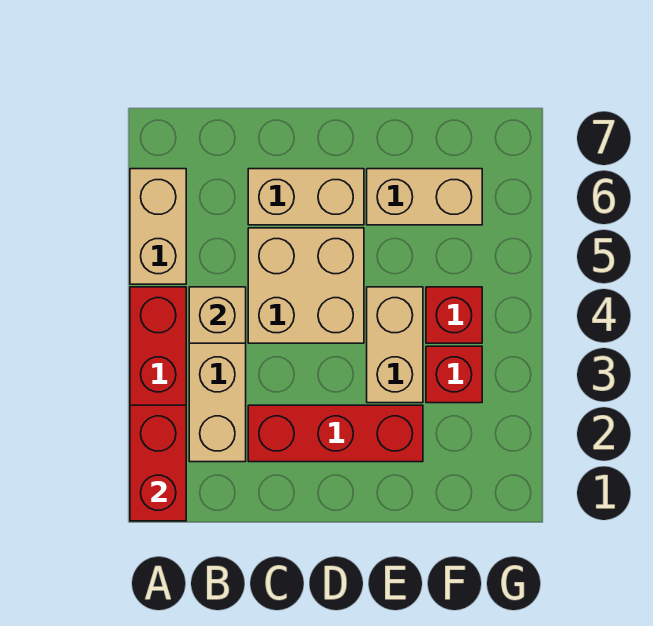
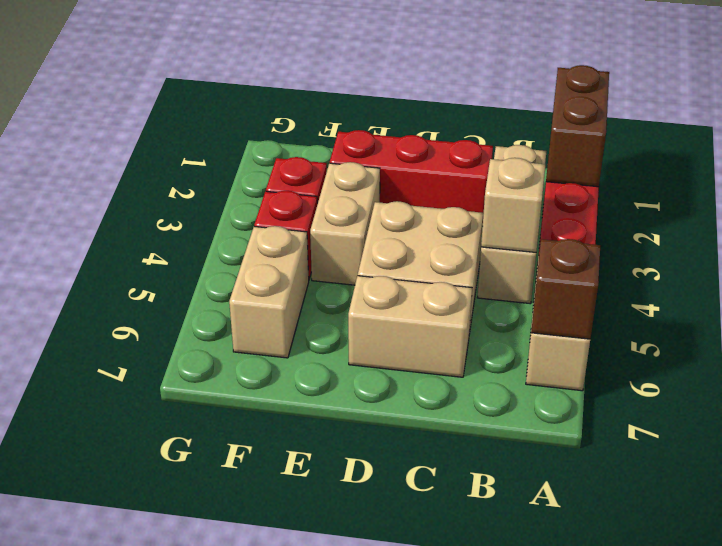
red brick A1:A2 level 2 -> brown brick A1:A2 level 2
none -> brown brick A6 level 2
tan brick E6:F6 level 1 -> tan brick F5:F6 level 1

